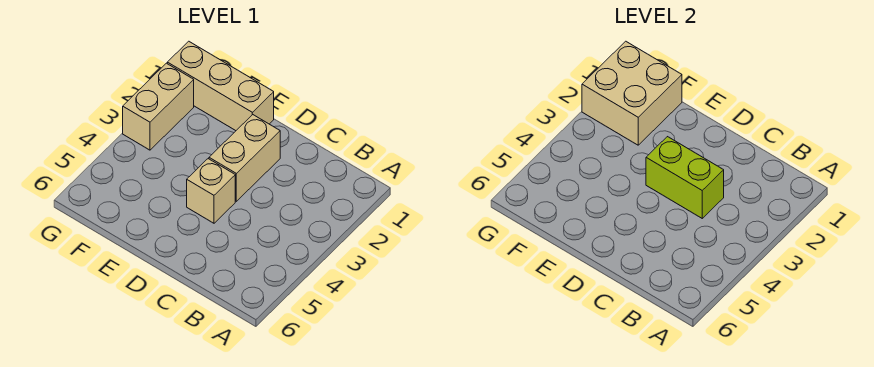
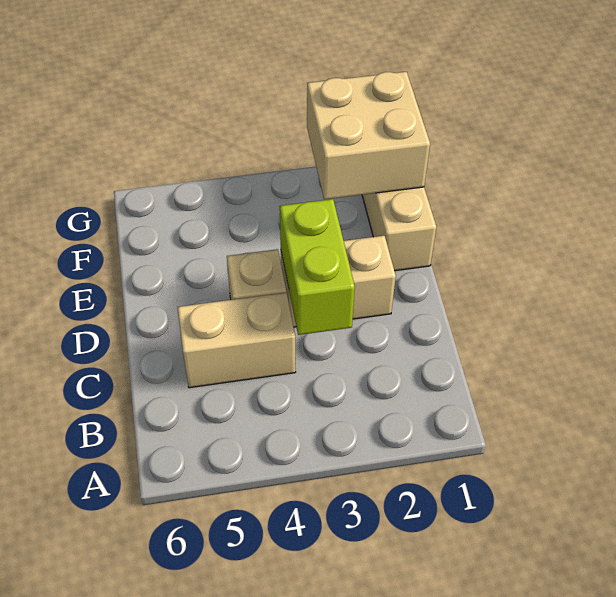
tan brick G2:G3 level 1 -> tan brick C4:C5 level 1

